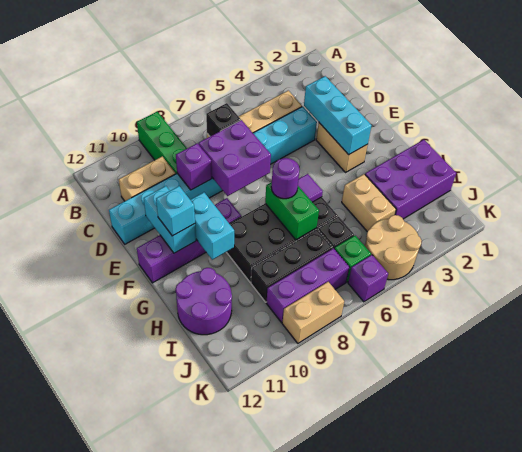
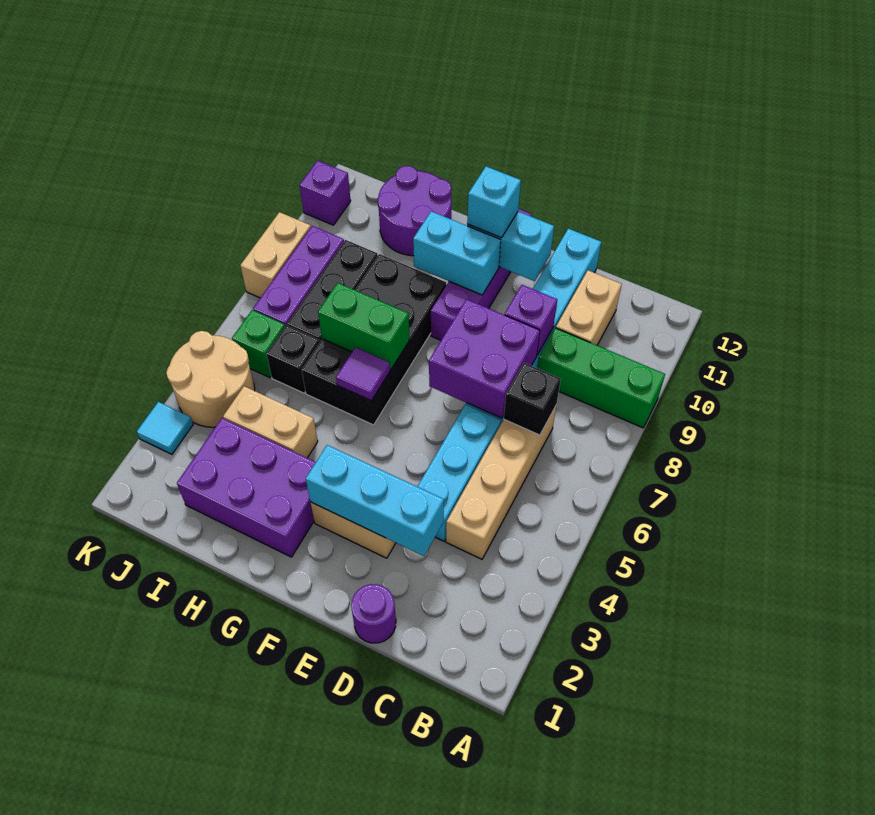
purple round brick G7 level 3 -> purple round brick D1 level 1
purple brick H1:I3 level 1 -> purple brick G2:I3 level 1
none -> cyan tile K3 level 1
purple brick K6 level 1 -> purple brick K11 level 1

